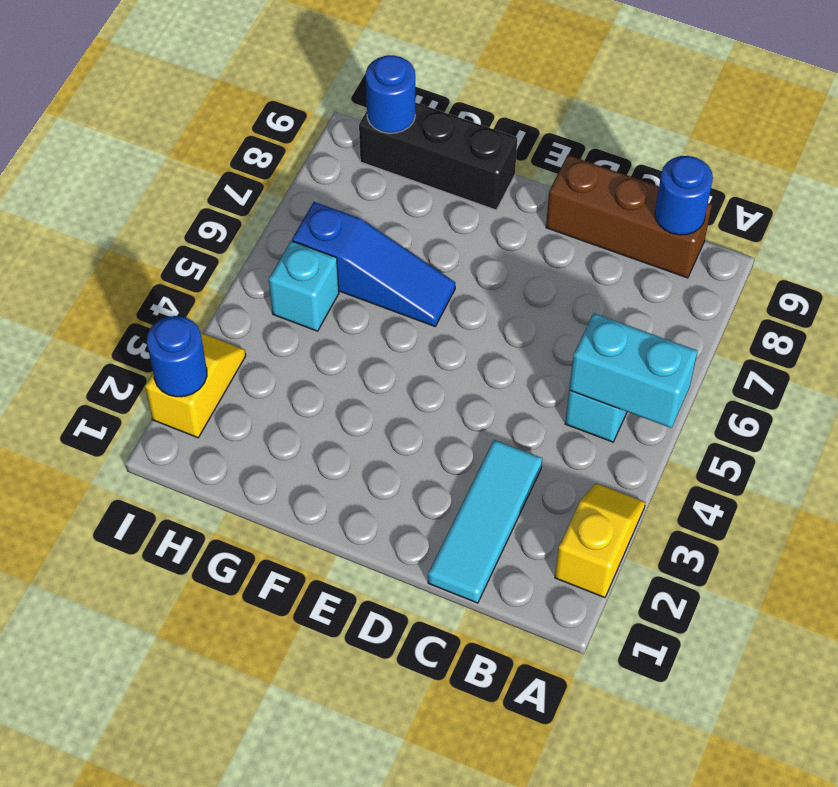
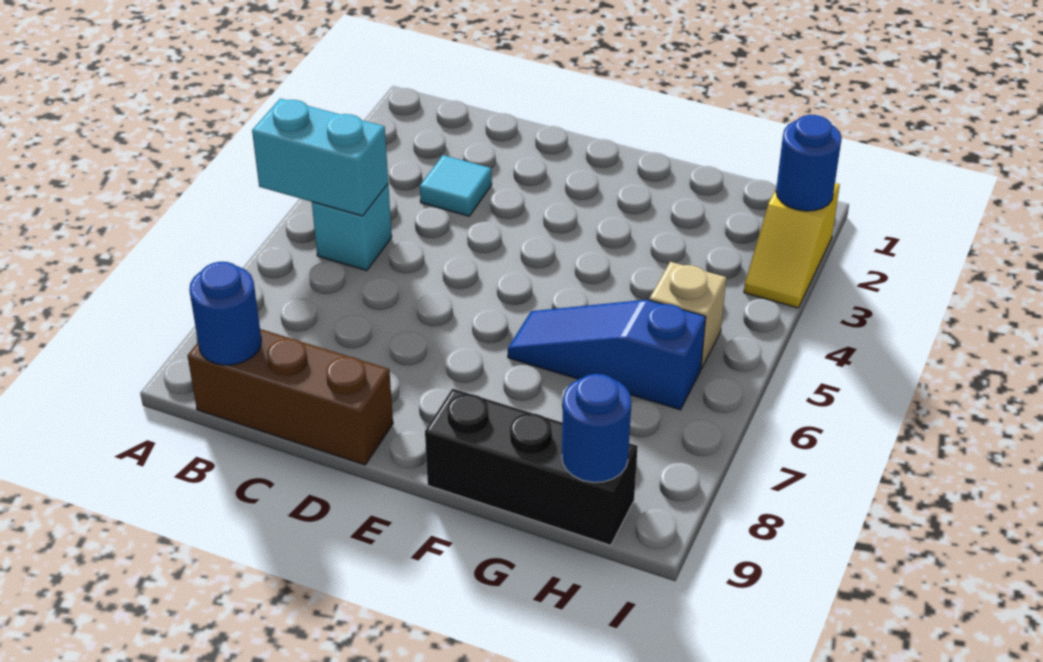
yellow slope A2:A3 level 1 top 2 -> none
cyan tile C1:C3 level 1 -> cyan tile C3 level 1
cyan brick H5 level 1 -> tan brick H5 level 1

